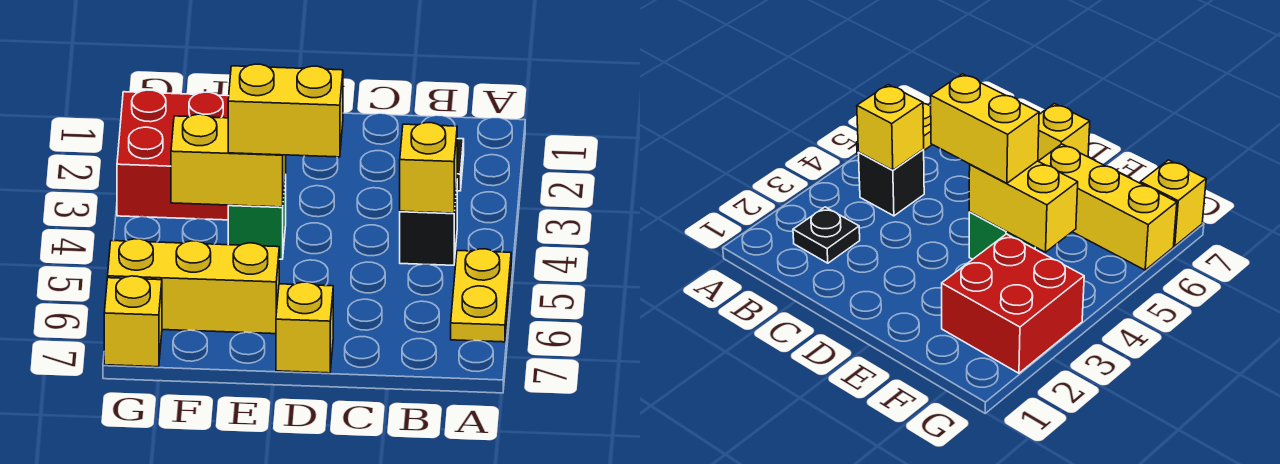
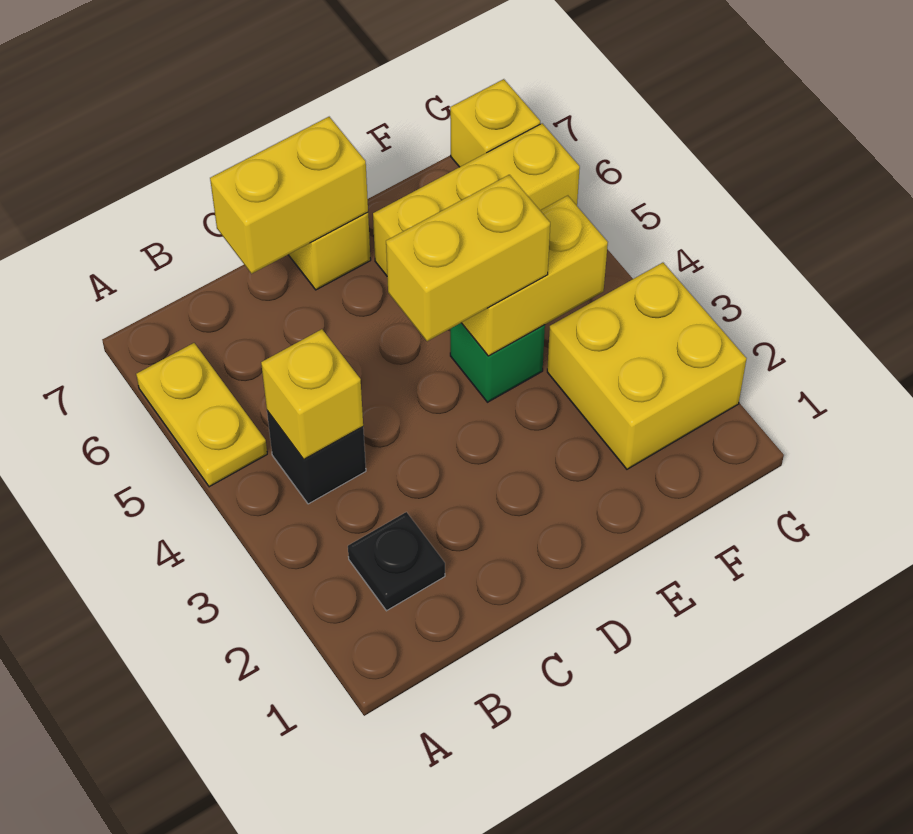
none -> yellow brick C7:D7 level 2
red brick F2:G3 level 1 -> yellow brick F2:G3 level 1

